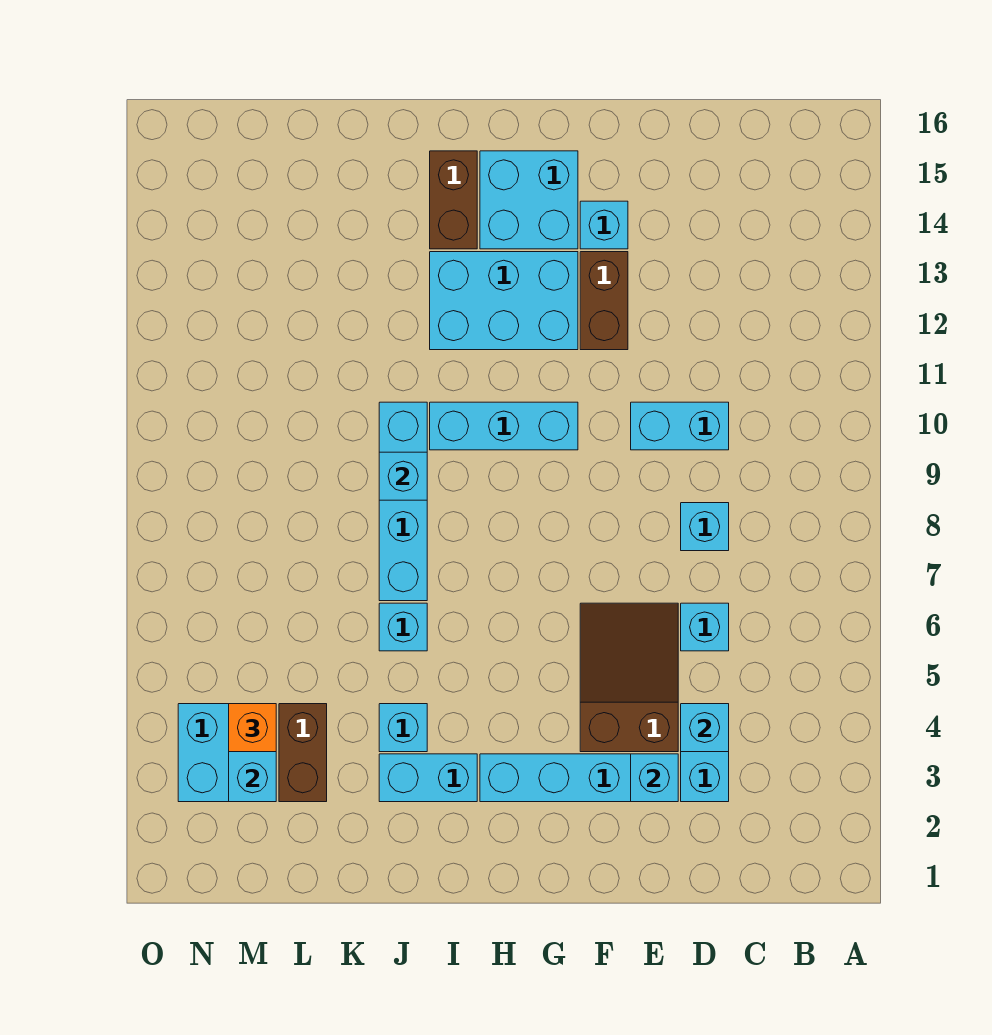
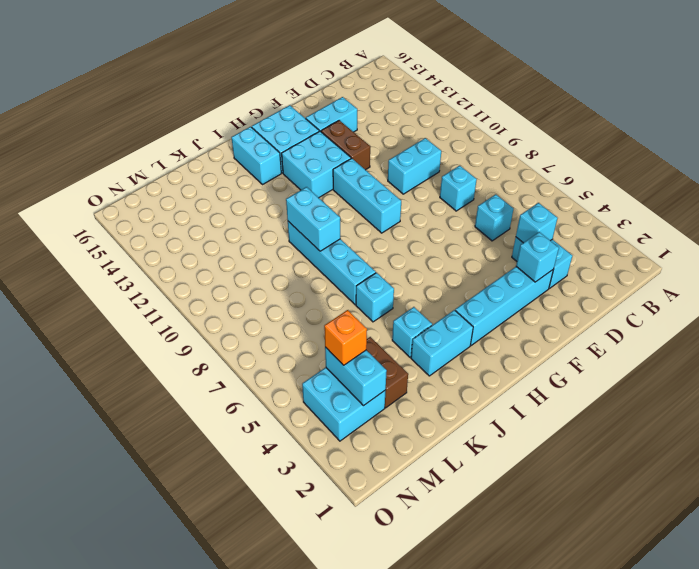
brown slope E4:F6 level 1 top 4 -> none
cyan brick F14 level 1 -> cyan brick E14:F14 level 1
cyan brick G10:I10 level 1 -> cyan brick G9:G11 level 1
cyan brick G12:I13 level 1 -> cyan brick G12:H13 level 1
brown brick I14:I15 level 1 -> cyan brick I14:I15 level 1
cyan brick J9 level 2 -> cyan brick J9:J10 level 2

